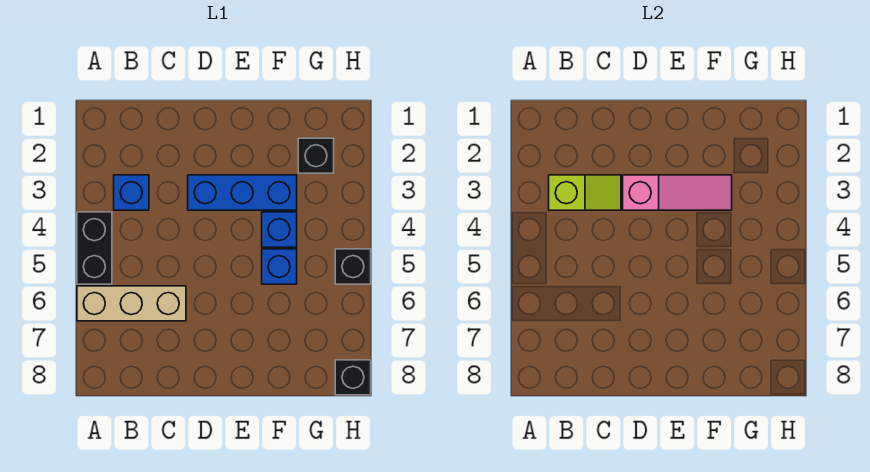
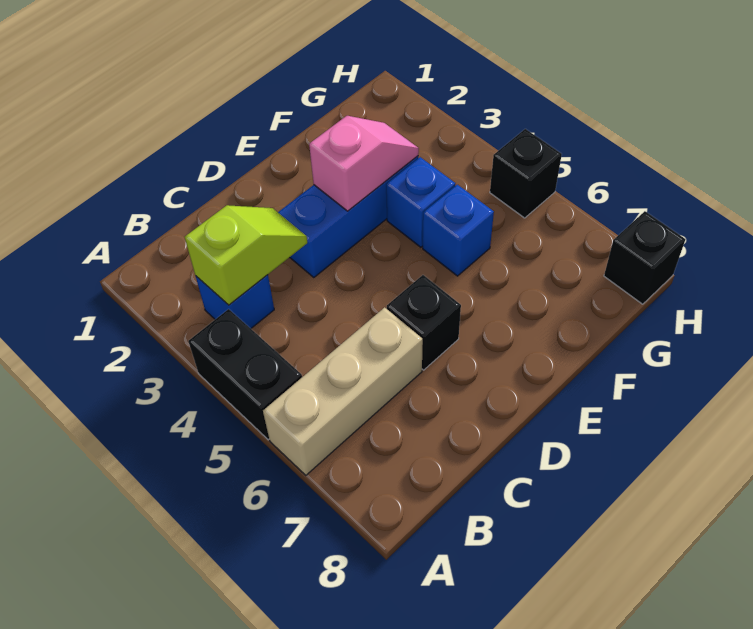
pink slope D3:F3 level 2 top D -> pink slope E3:F3 level 2 top E
black brick G2 level 1 -> black brick D6 level 1

